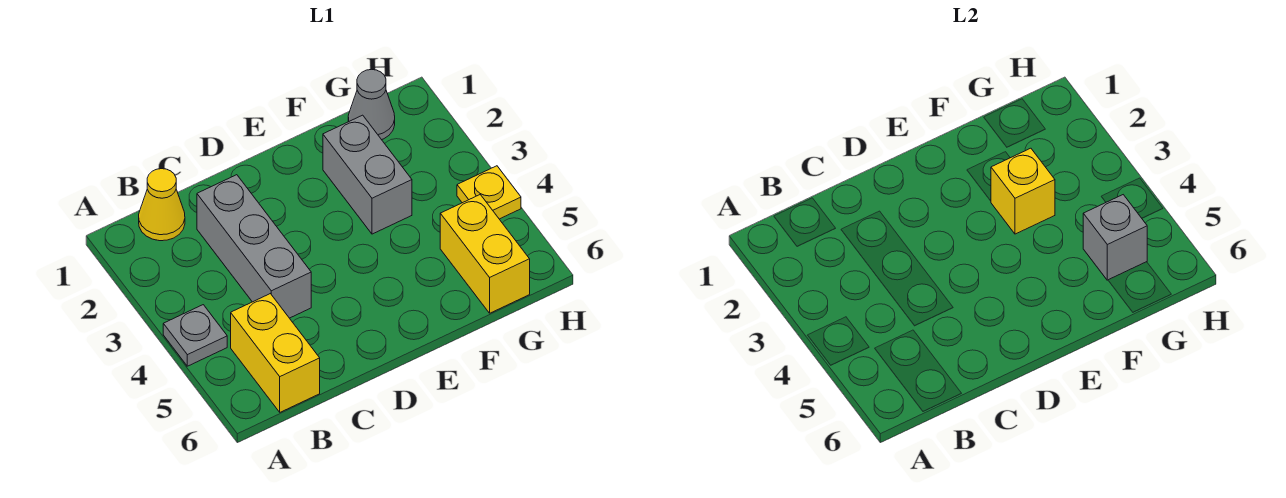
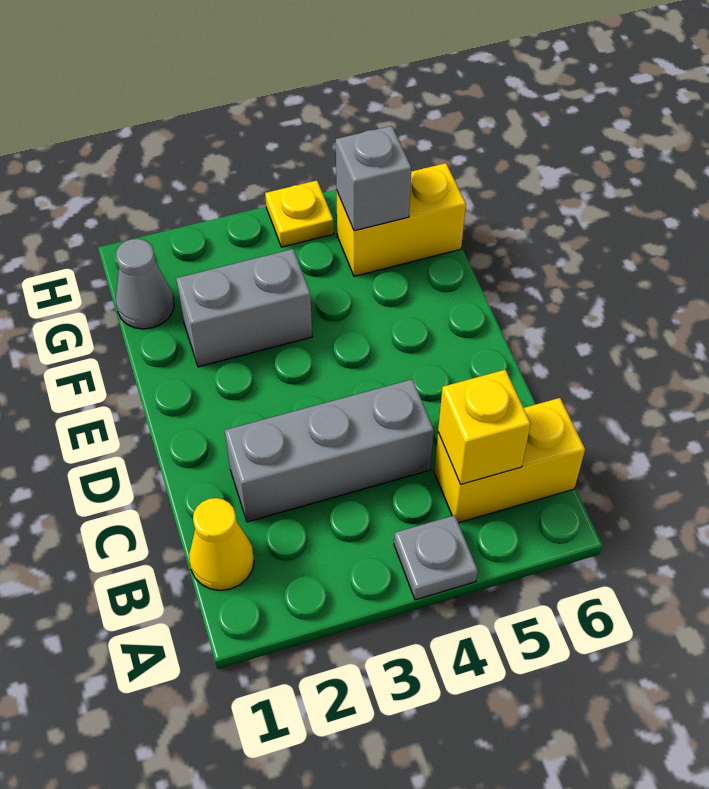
yellow brick F3 level 2 -> yellow brick B5 level 2

